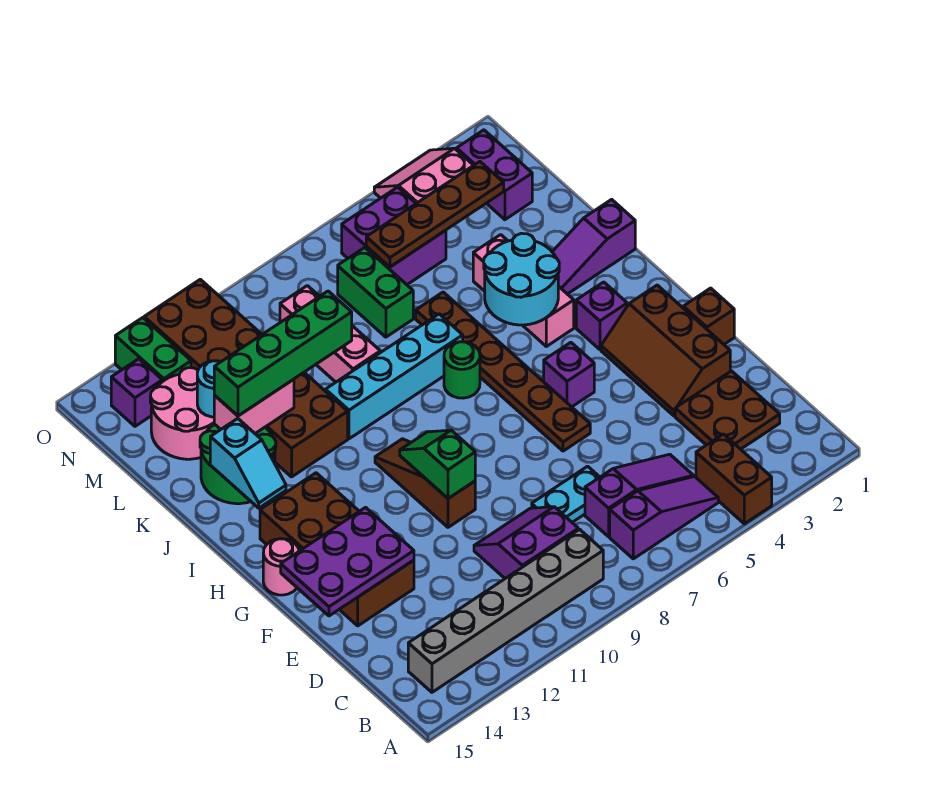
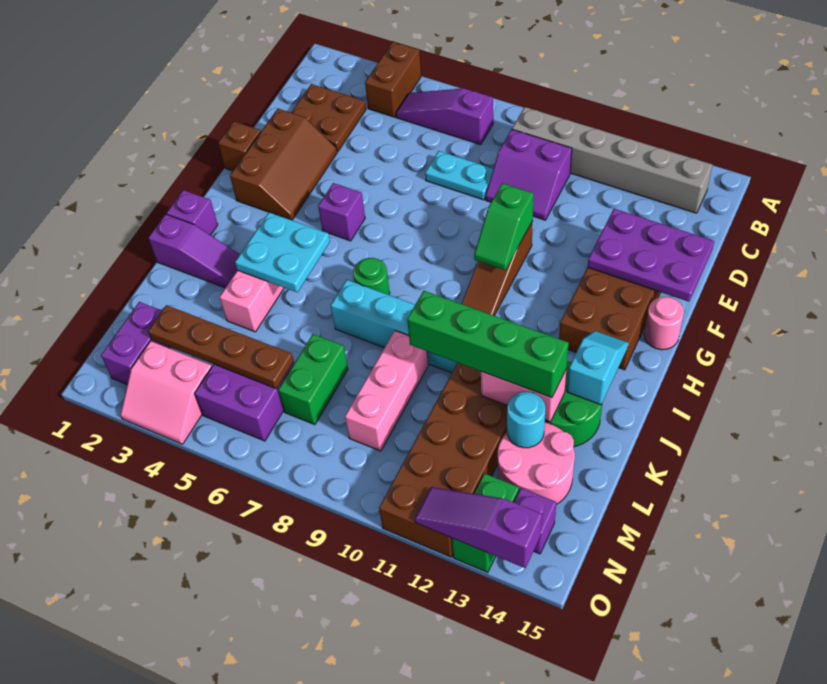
purple slope C5:C7 level 1 top 7 -> purple slope O12:O14 level 2 top 14
brown plate F6:K6 level 1 -> none
purple brick H3 level 1 -> purple brick I1 level 1
cyan round brick I4:J5 level 2 -> cyan plate I4:J5 level 2

